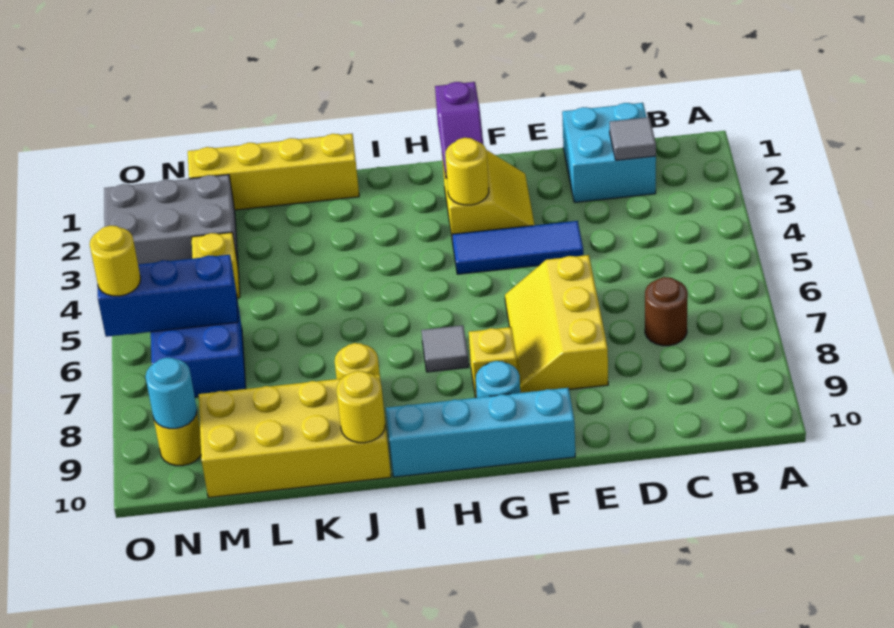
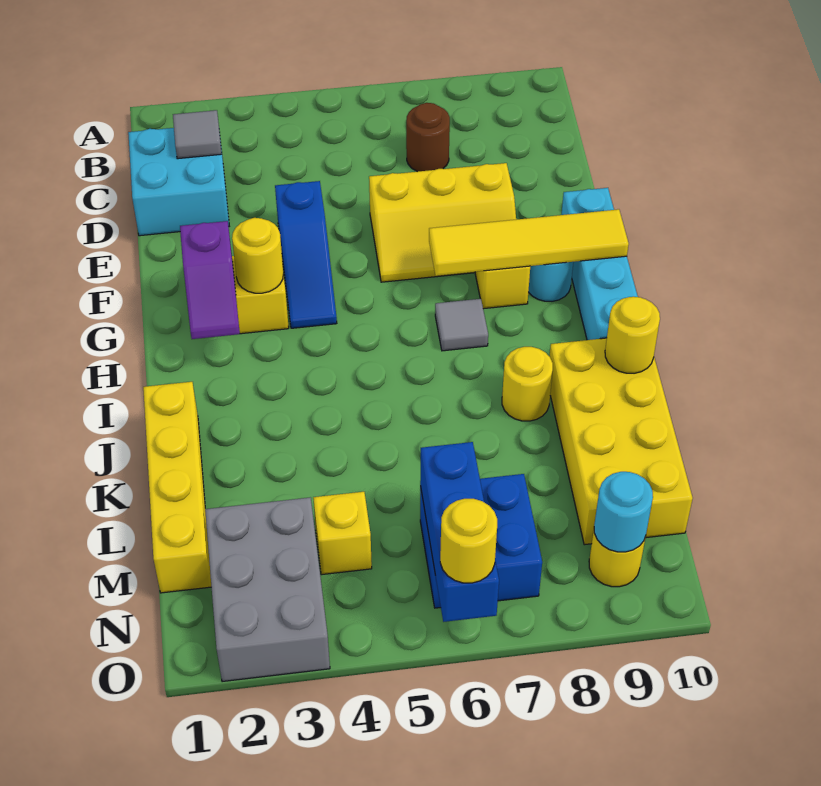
blue tile E4:G4 level 1 -> blue slope E4:G4 level 1 top E
purple slope G1:G2 level 2 top 1 -> purple slope G2:H2 level 2 top G
none -> yellow tile G7:G10 level 2

